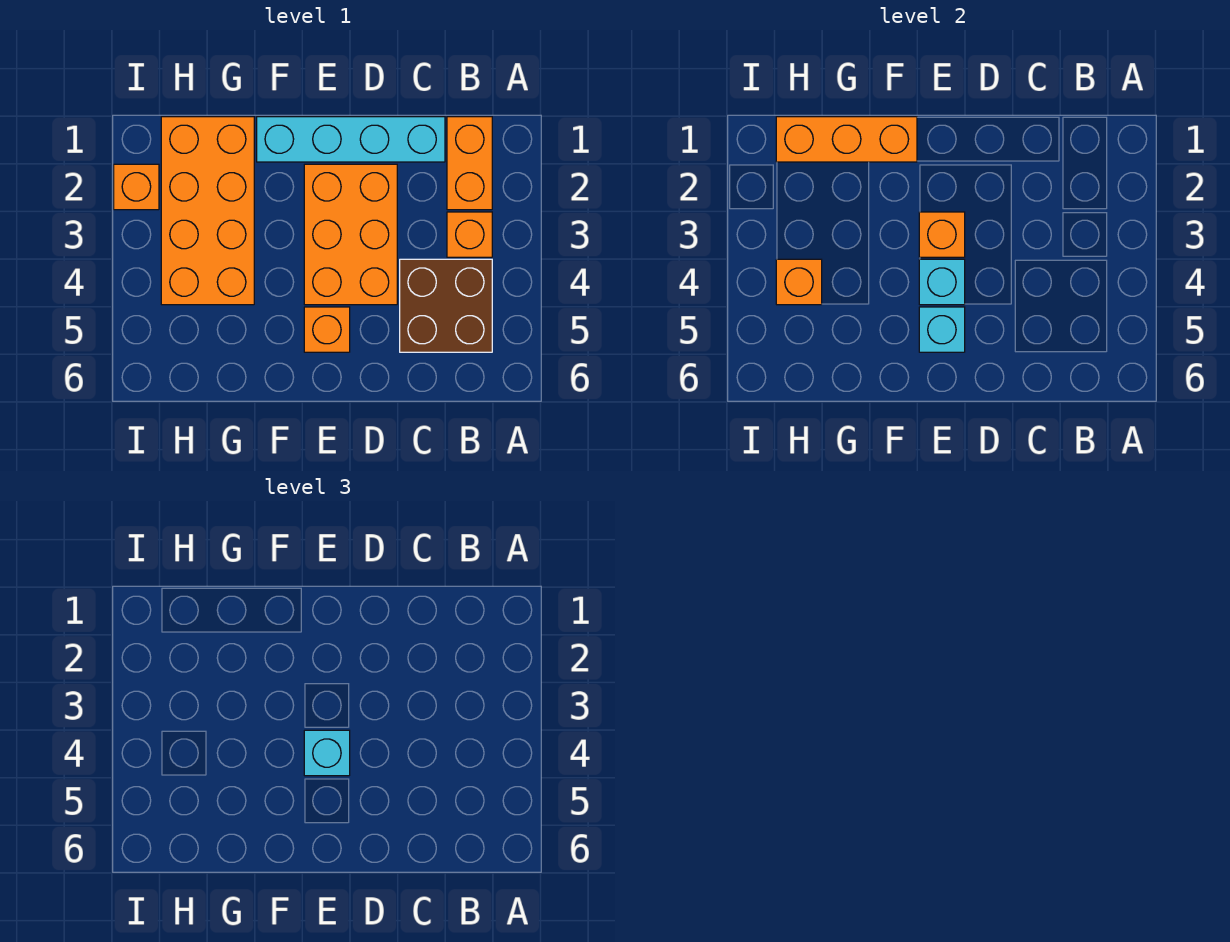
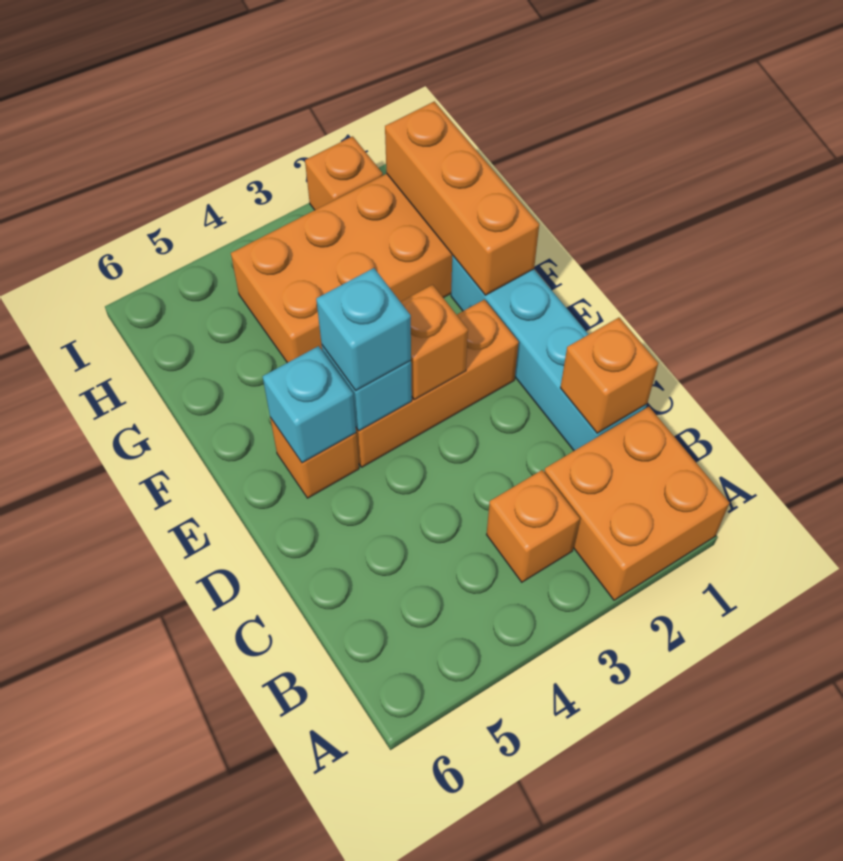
orange brick B1:B2 level 1 -> orange brick A1:B2 level 1
brown brick B4:C5 level 1 -> none
orange brick D2:E4 level 1 -> orange brick E2:E4 level 1
orange brick H4 level 2 -> orange brick C1 level 2

